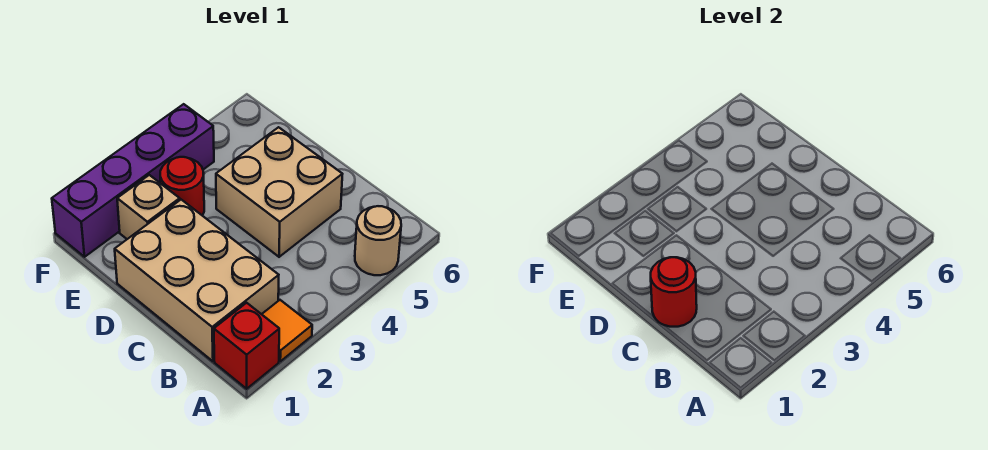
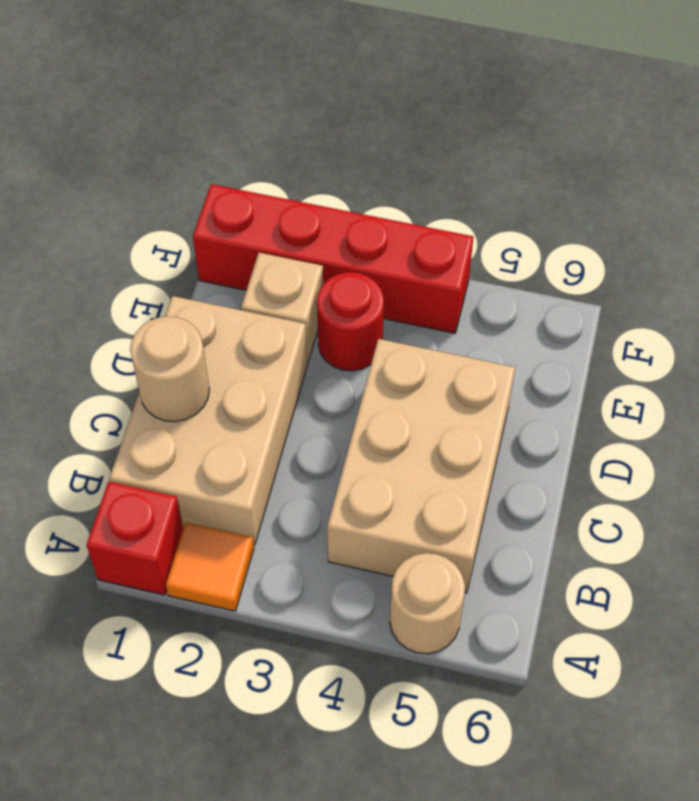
red round brick C1 level 2 -> tan round brick C1 level 2
tan brick C4:D5 level 1 -> tan brick B4:D5 level 1
purple brick F1:F4 level 1 -> red brick F1:F4 level 1

